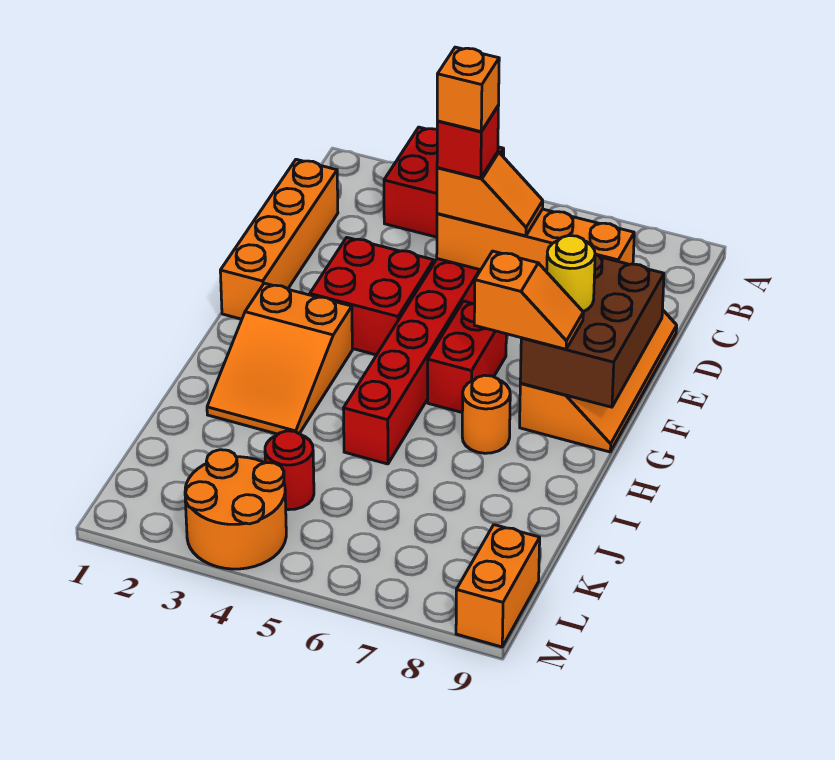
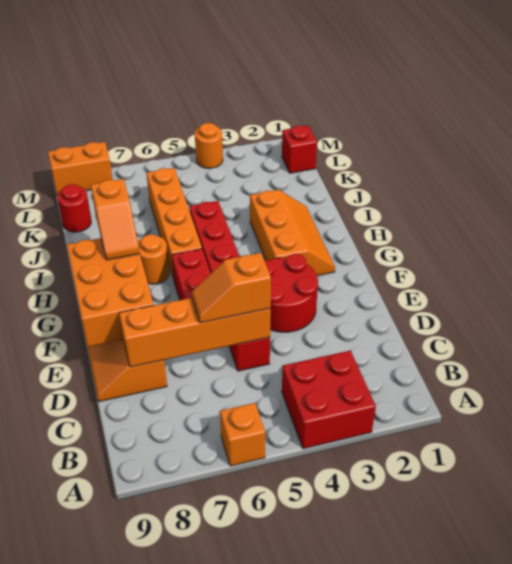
orange brick C1:F1 level 1 -> orange brick H6:K6 level 1
red brick D5 level 4 -> red brick L1 level 1
orange brick D5 level 5 -> orange brick A6 level 1
red brick E3:F4 level 1 -> red round brick E3:F4 level 1
brown brick E8:G9 level 2 -> orange brick E8:G9 level 2
yellow round brick F8 level 3 -> none
orange slope G2:I3 level 1 top G -> orange slope G2:I3 level 1 top 3
orange slope G7:G8 level 3 top 7 -> orange slope G8:H8 level 3 top H
red round brick K4 level 1 -> red round brick K9 level 1
orange round brick L3:M4 level 1 -> orange round brick M4 level 1
orange brick L9:M9 level 1 -> orange brick M8:M9 level 1

